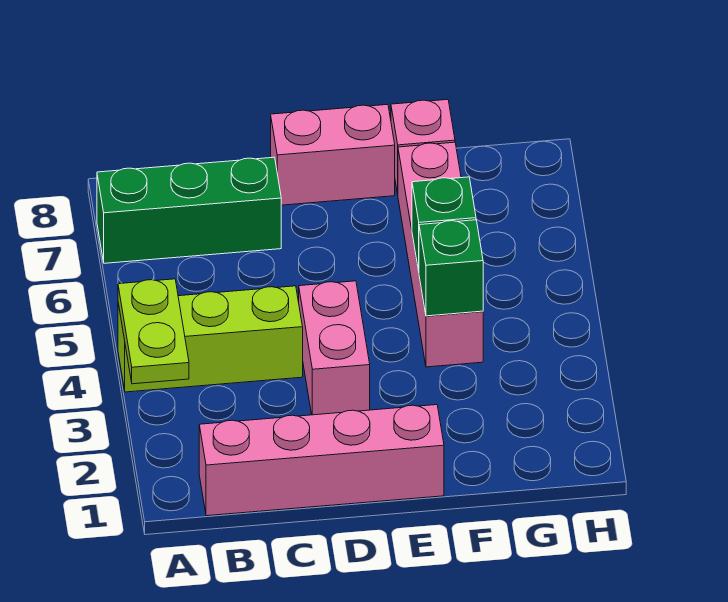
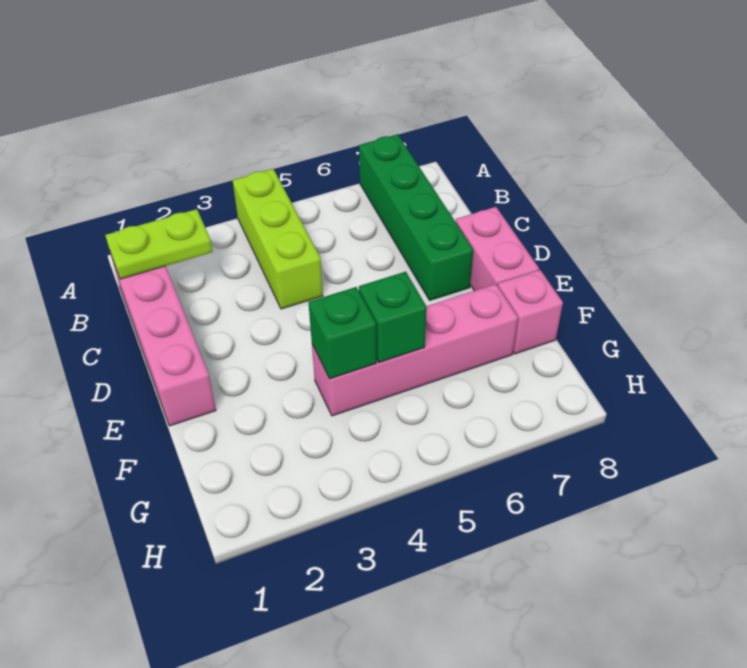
lime plate A3:A4 level 2 -> lime plate B1:B2 level 2
green brick A7:C7 level 1 -> green brick A7:D7 level 1
pink brick D3:D4 level 1 -> none

